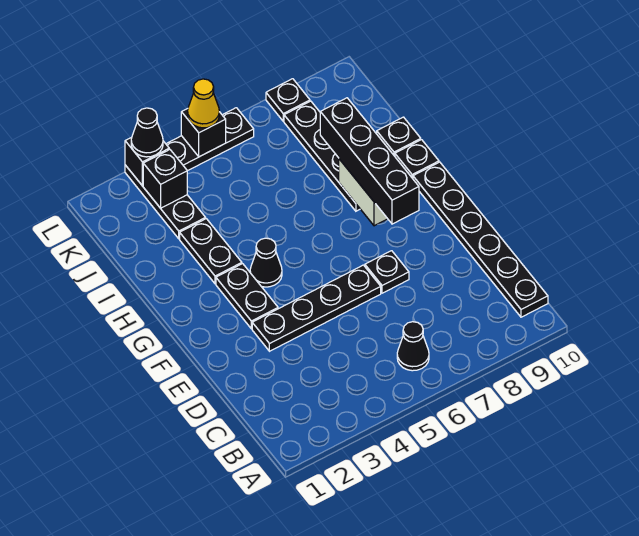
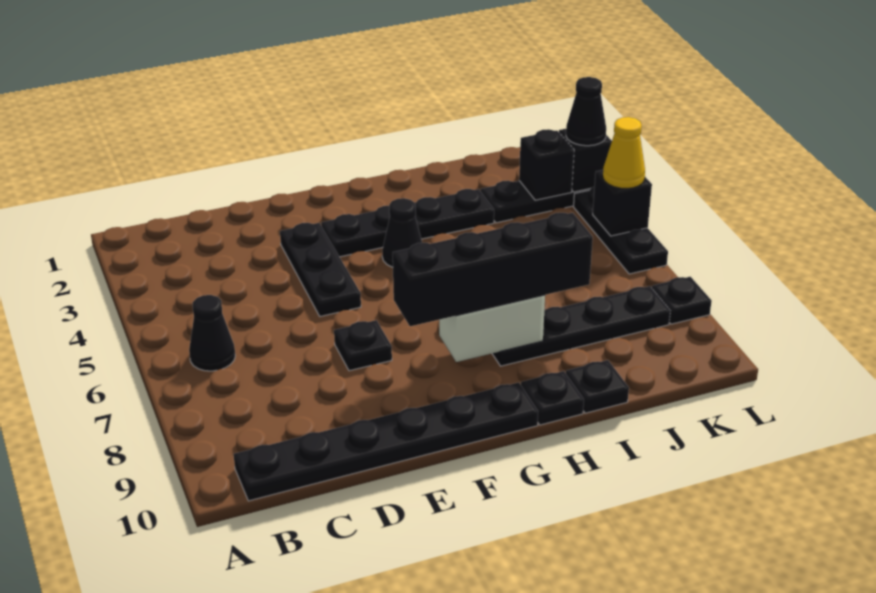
black plate E3:E6 level 1 -> black plate E3:E5 level 1

